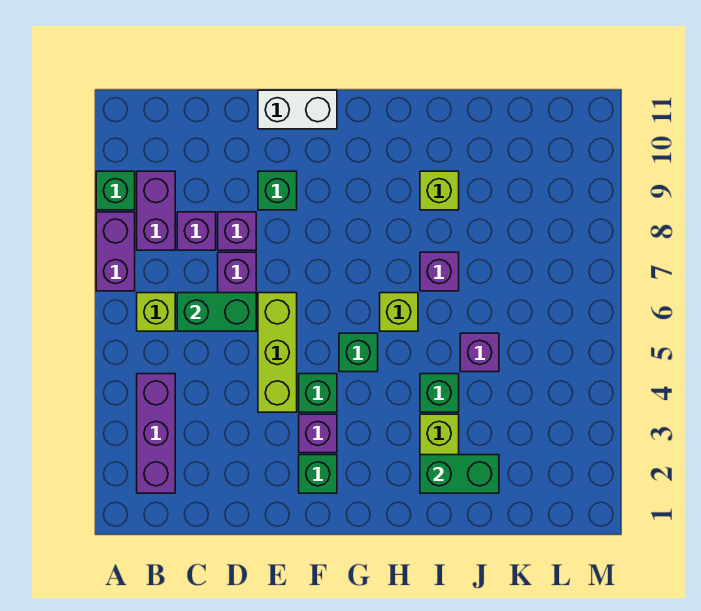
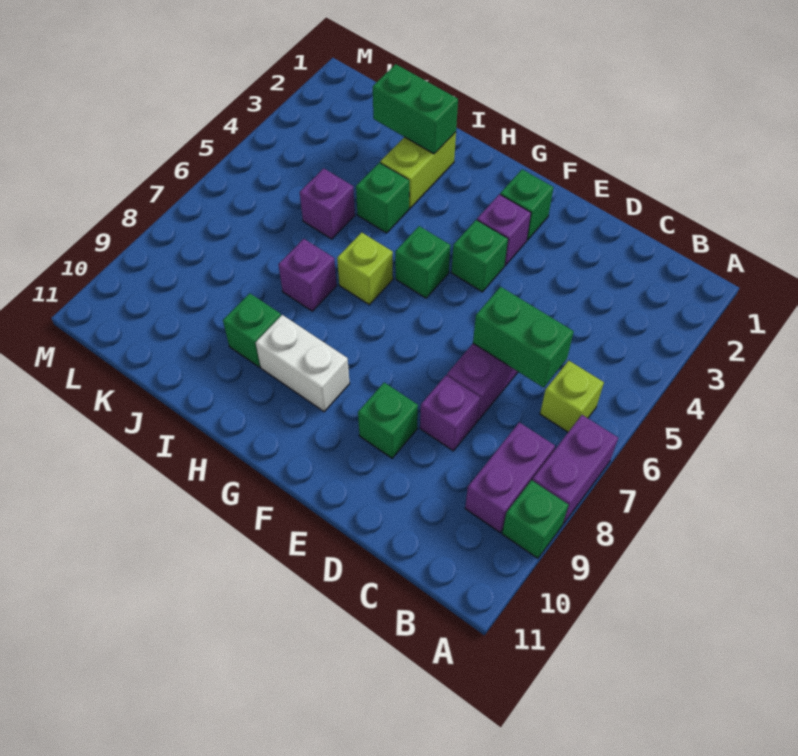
purple brick B2:B4 level 1 -> none
purple brick C8 level 1 -> none
lime brick E4:E6 level 1 -> none
white brick E11:F11 level 1 -> white brick G9:H9 level 1
lime brick I9 level 1 -> green brick I9 level 1

